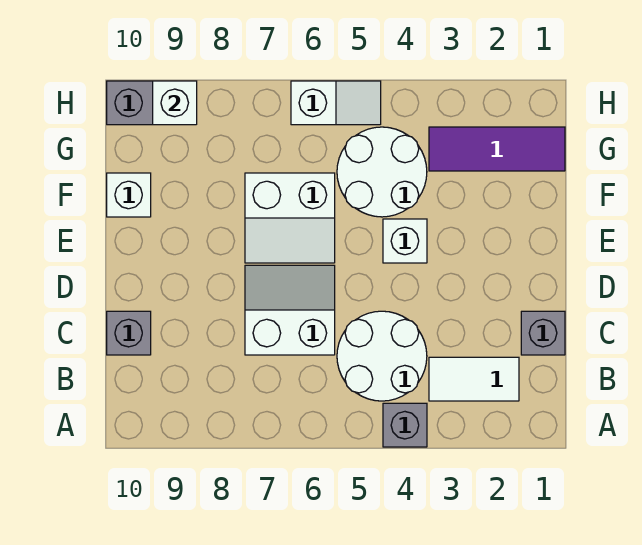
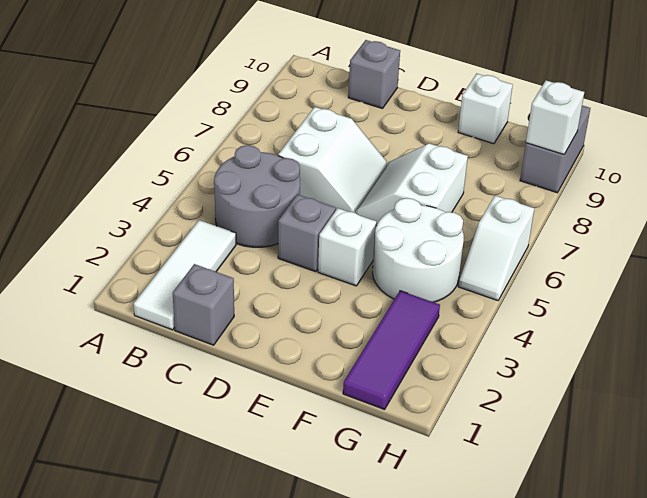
grey brick A4 level 1 -> grey brick D4 level 1
white tile B2:B3 level 1 -> white tile B1:B3 level 1
white round brick B4:C5 level 1 -> grey round brick B4:C5 level 1

